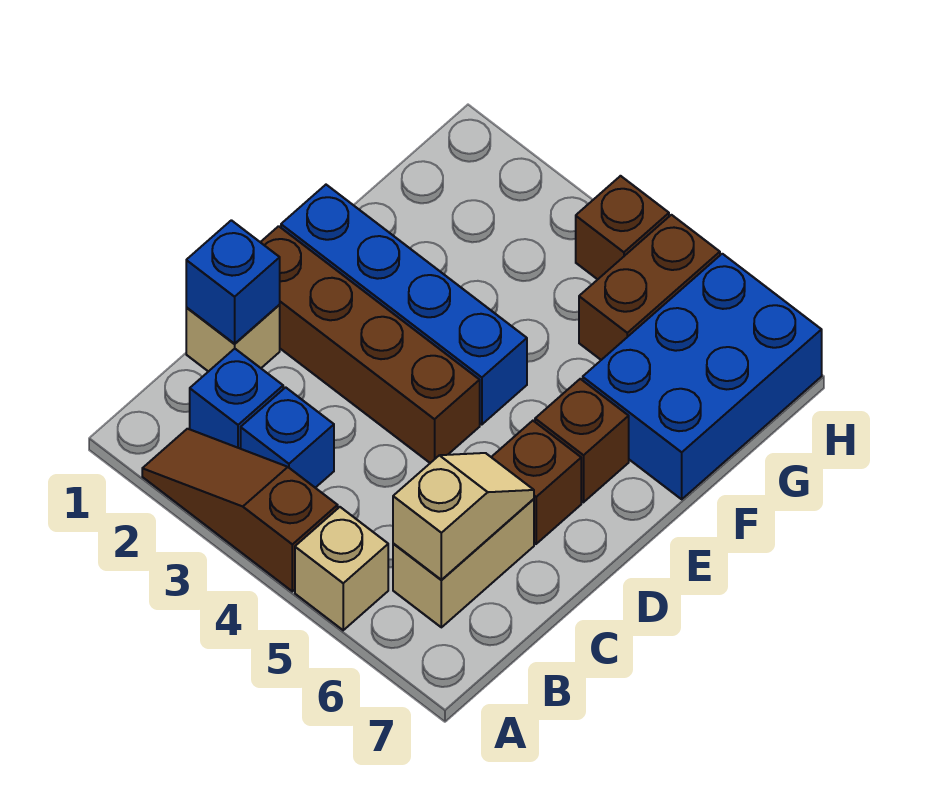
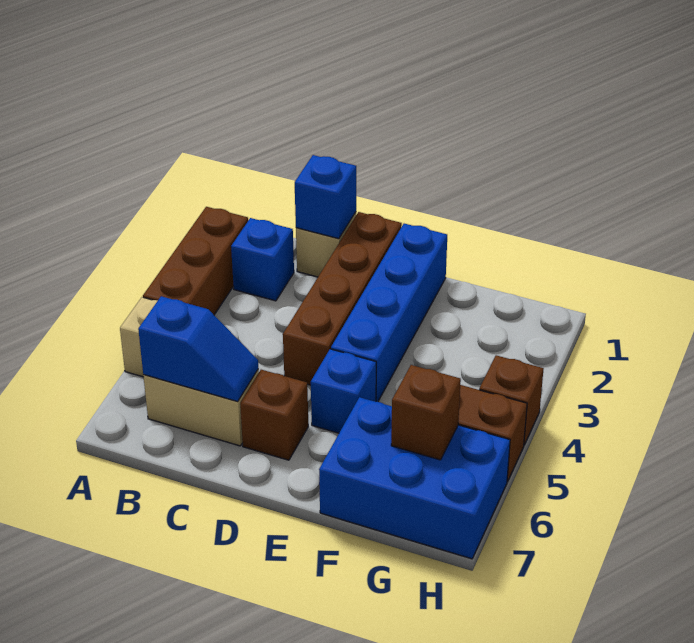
brown slope A2:A4 level 1 top 4 -> brown brick A2:A4 level 1
blue brick B3 level 1 -> blue brick E5 level 1
tan slope B6:C6 level 2 top B -> blue slope B6:C6 level 2 top B
brown brick E6 level 1 -> brown brick G6 level 2

